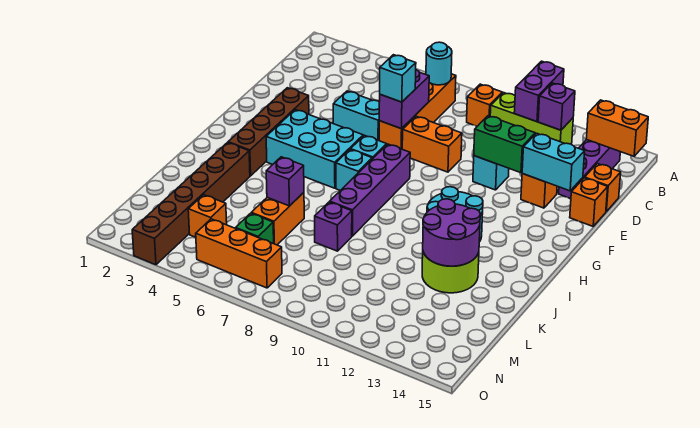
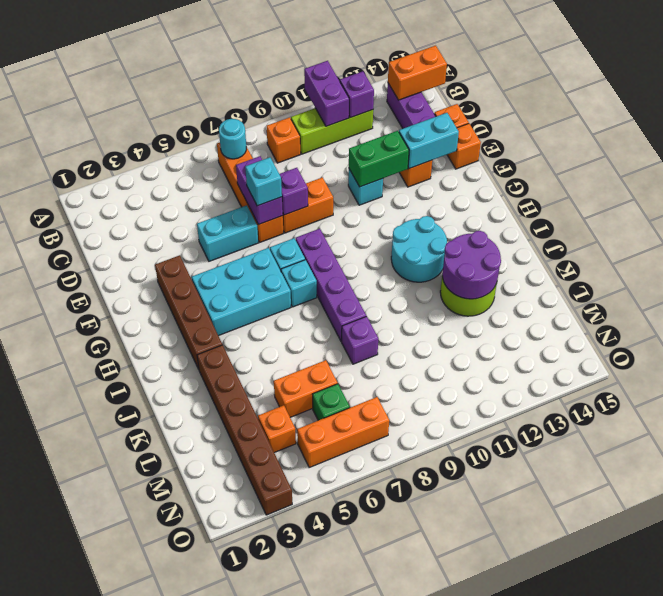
orange brick K6:L6 level 1 -> orange brick L5:L6 level 1
purple brick K6 level 2 -> purple brick E8 level 2

